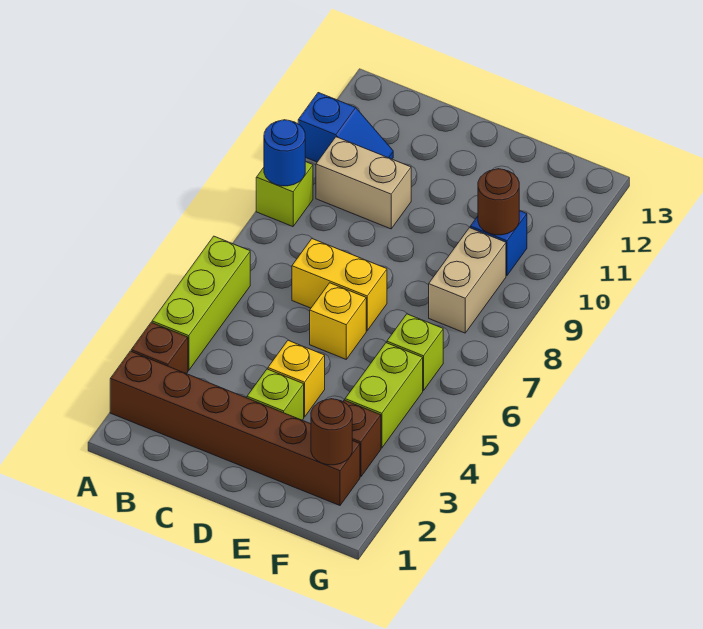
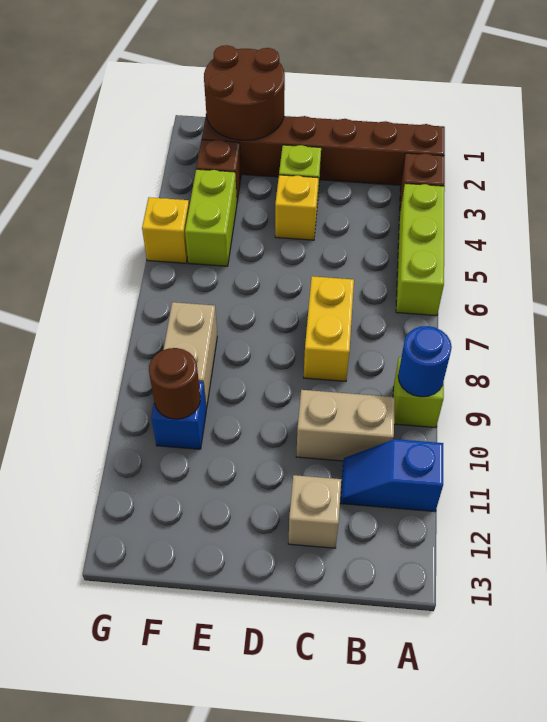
yellow brick C7:D7 level 1 -> yellow brick C7:C8 level 1
none -> tan brick C12 level 1
yellow brick D6 level 1 -> yellow brick G5 level 1
brown round brick F2 level 2 -> brown round brick E1:F2 level 2
lime brick F6 level 1 -> none

